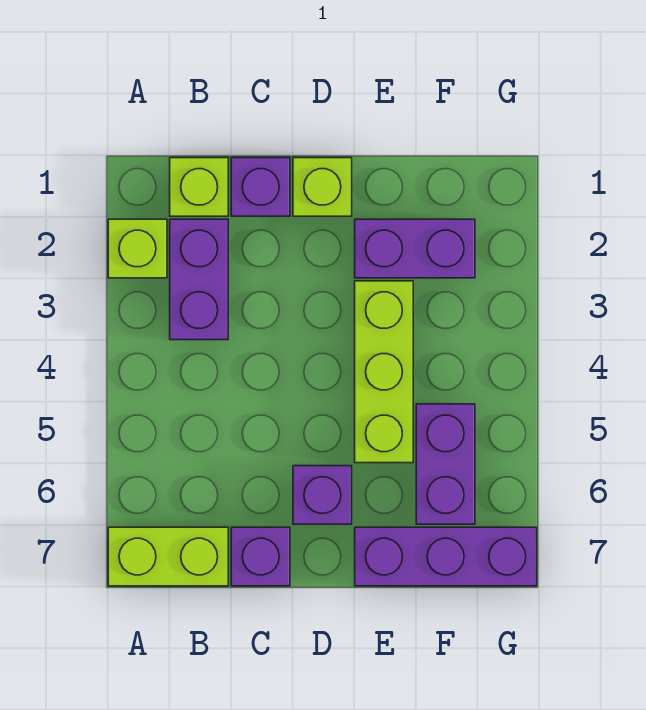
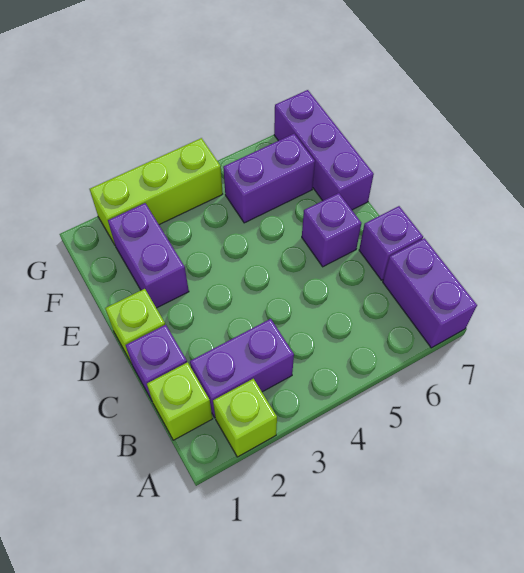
lime brick A7:B7 level 1 -> purple brick A7:B7 level 1
lime brick E3:E5 level 1 -> lime brick G2:G4 level 1

